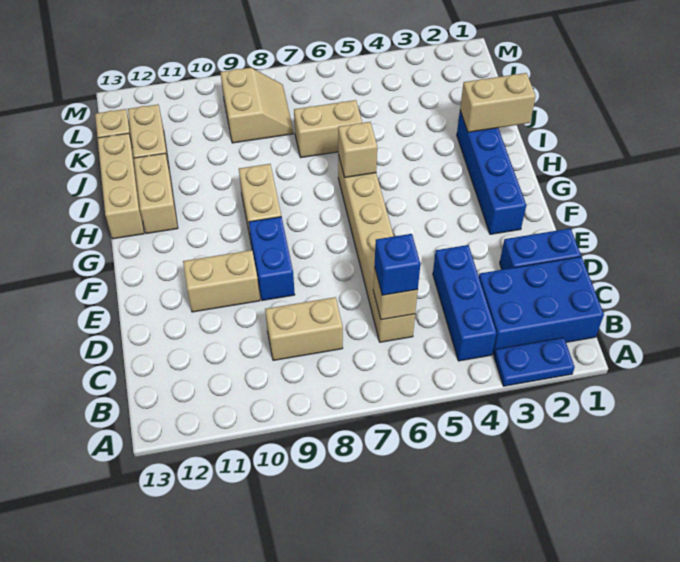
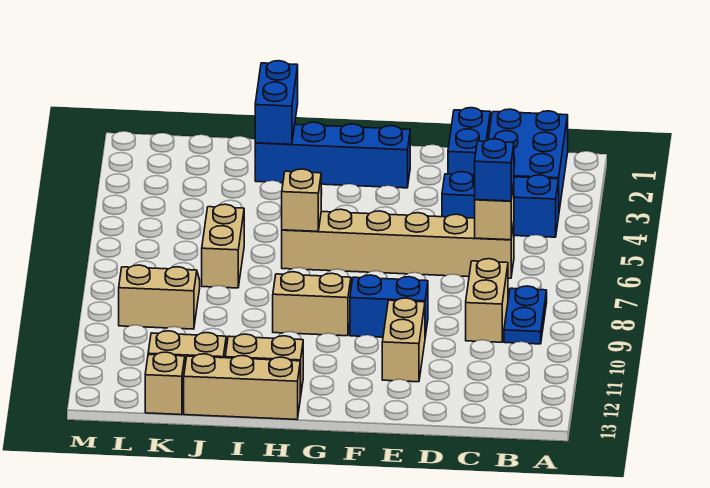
blue plate A2:A3 level 1 -> blue plate B8:B9 level 1
tan brick I1:I2 level 2 -> blue brick I1:I2 level 2

